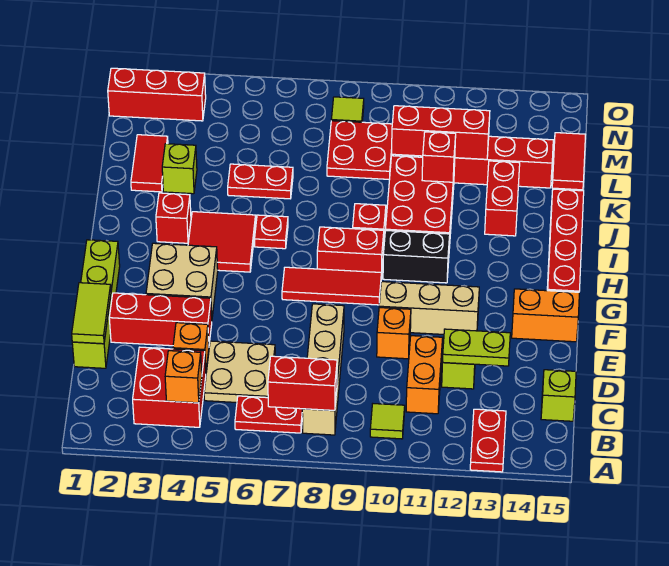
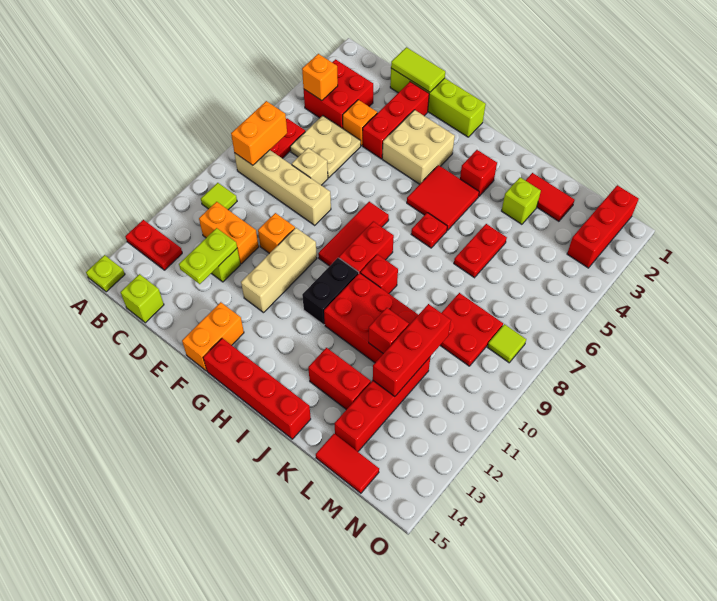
none -> lime plate A15 level 1
red brick B7:B8 level 2 -> orange brick B7:B8 level 2
none -> tan brick D7 level 1

